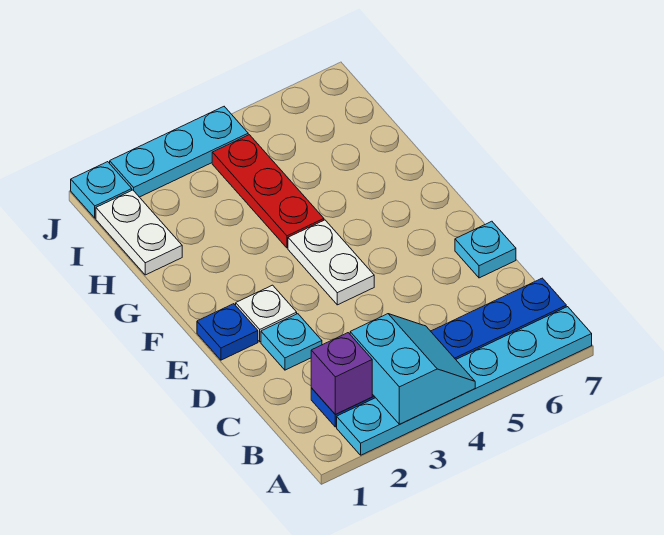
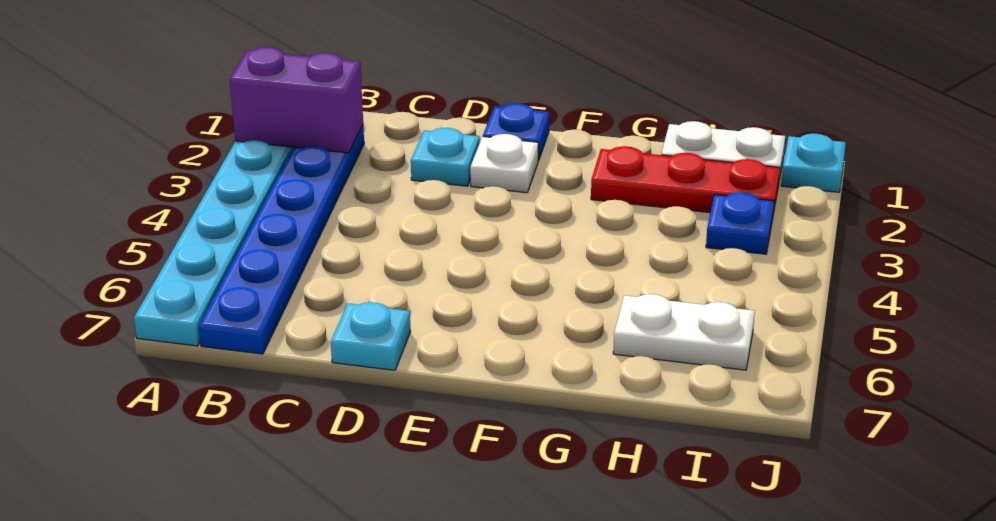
cyan slope A3:B4 level 2 top 3 -> none
purple brick B2 level 2 -> purple brick A2:B2 level 2
white plate E4:F4 level 1 -> white plate H6:I6 level 1
red plate G4:I4 level 1 -> red plate G2:I2 level 1
none -> blue plate I3 level 1
cyan plate J2:J4 level 1 -> none

